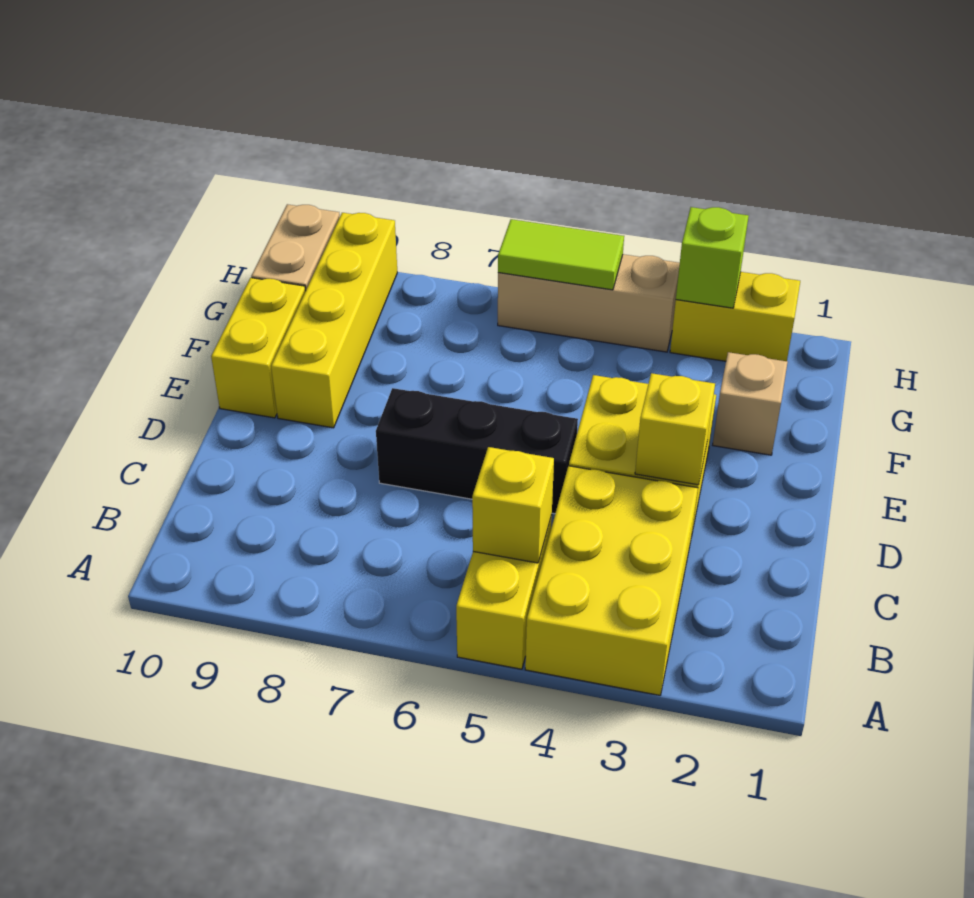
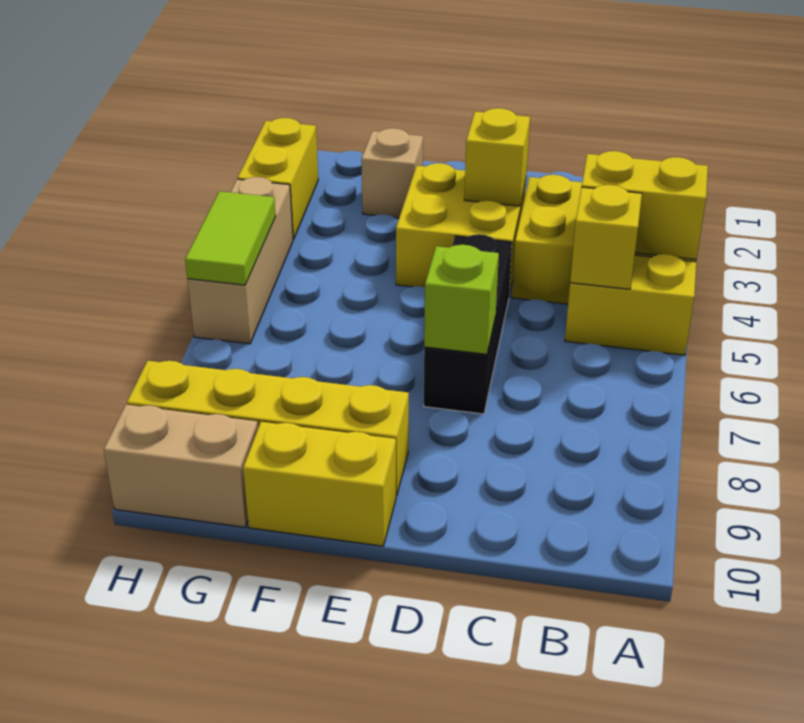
none -> yellow brick A4:B4 level 2
lime brick H3 level 2 -> lime brick D7 level 2

